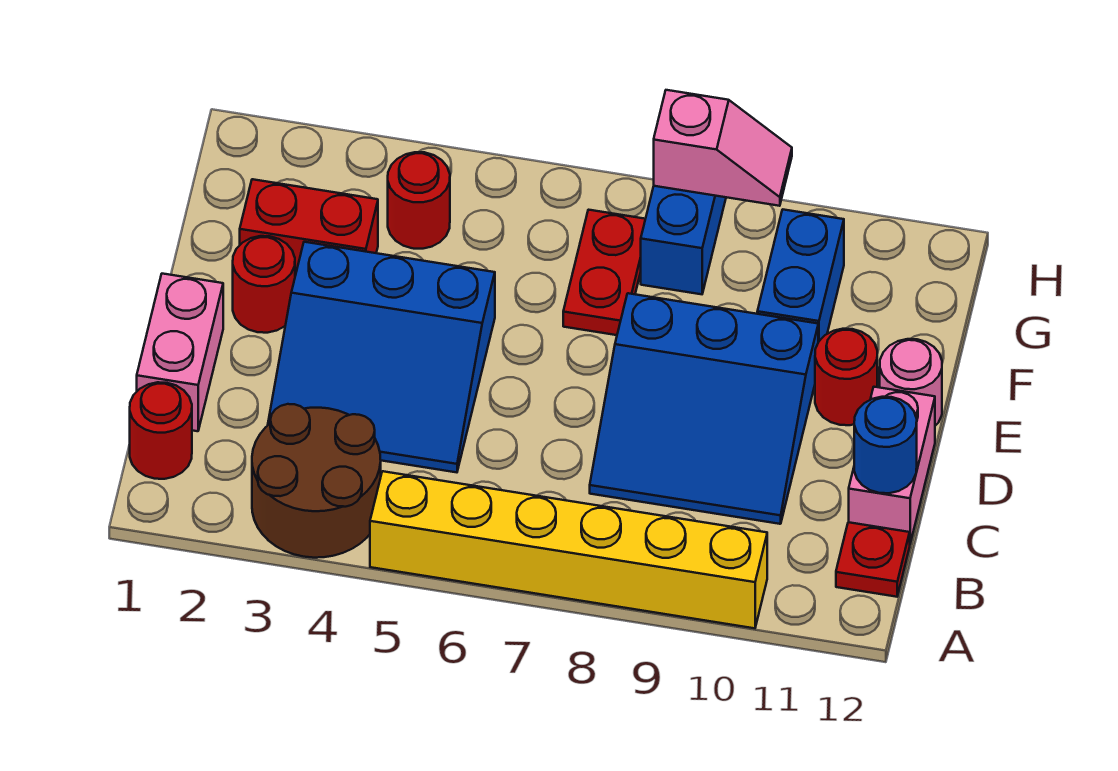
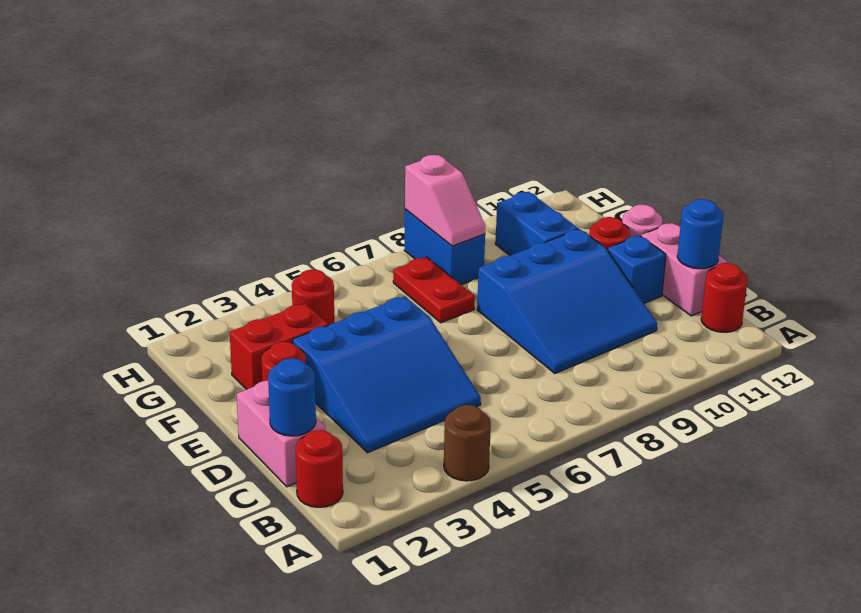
brown round brick A3:B4 level 1 -> brown round brick A4 level 1
yellow brick A5:A10 level 1 -> none
red plate B12 level 1 -> red round brick B12 level 1
none -> blue round brick C1 level 2
none -> blue brick D11 level 1
pink slope H8:H9 level 2 top 8 -> pink slope G8:H8 level 2 top H

